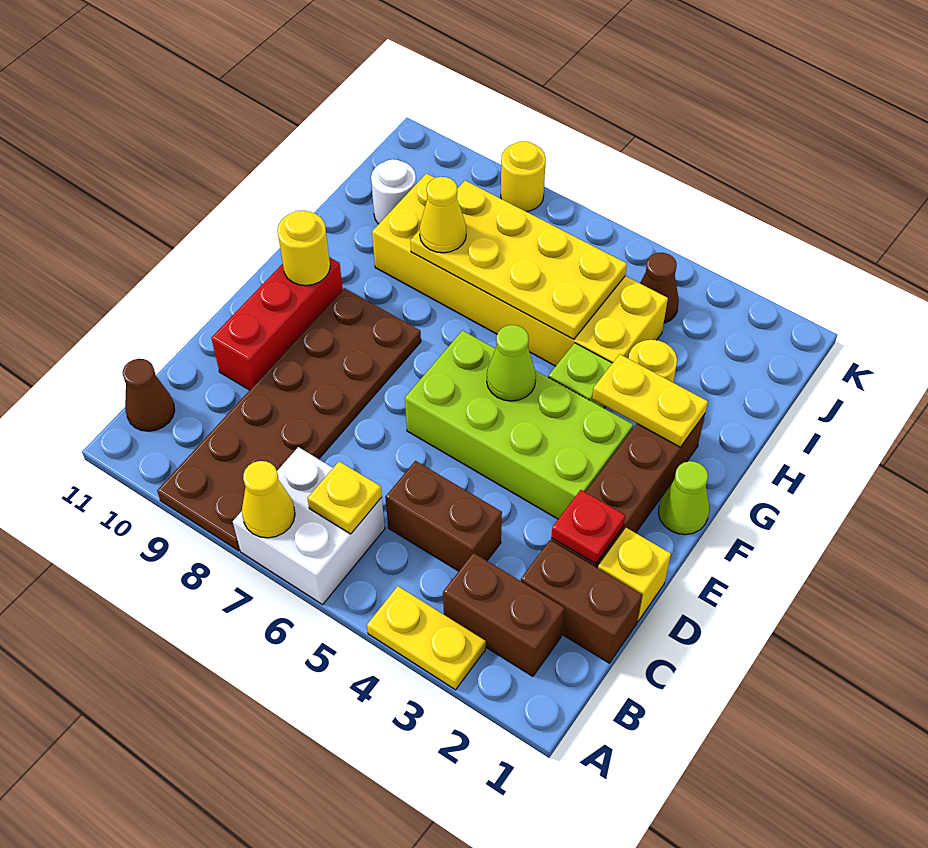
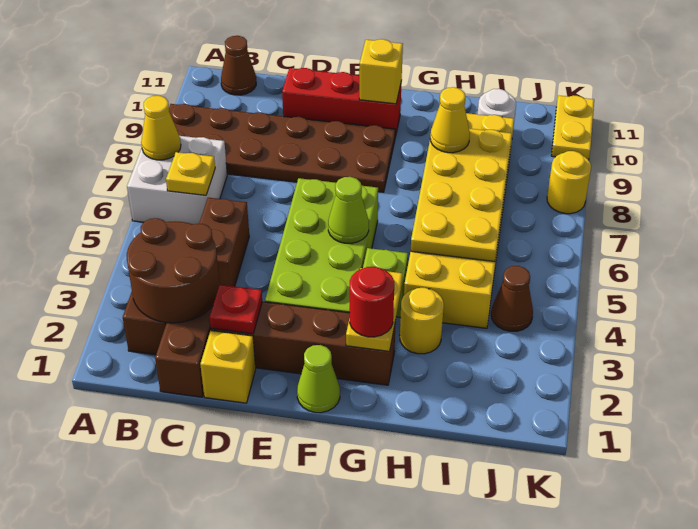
yellow plate A3:A4 level 1 -> yellow plate K10:K11 level 1
none -> brown round brick B2:C3 level 2
yellow round brick F10 level 2 -> yellow brick F10 level 2
none -> red round brick G2 level 3

